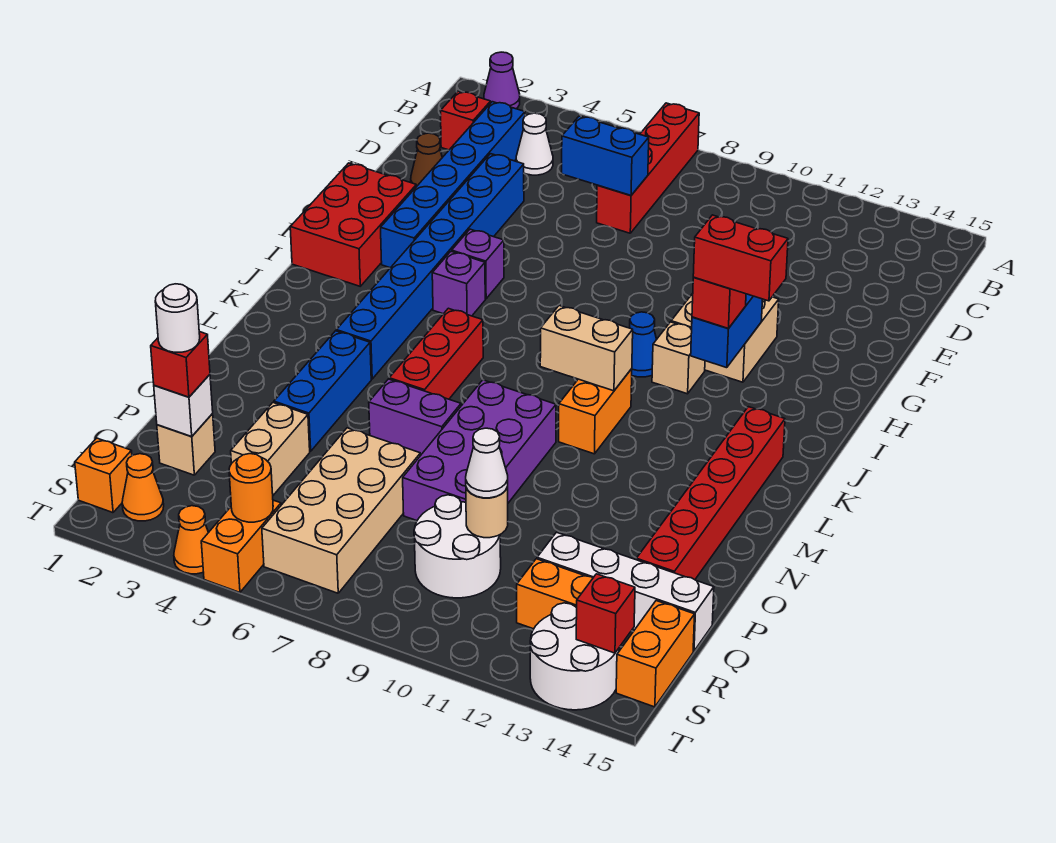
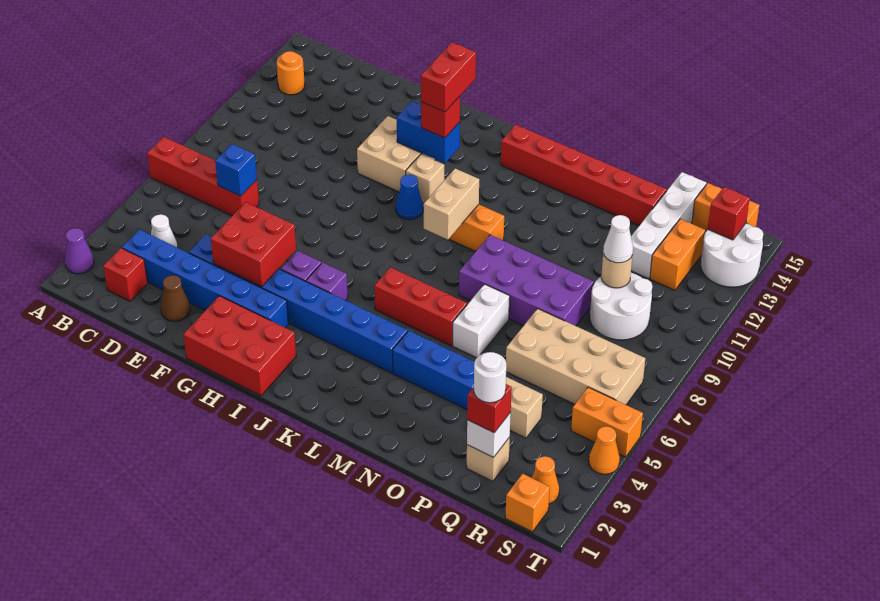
blue brick D6:D7 level 2 -> blue brick D7 level 2
none -> red brick F4:G5 level 2
purple brick N6:N7 level 1 -> white brick N6:N7 level 1
orange round brick S5 level 2 -> orange round brick B13 level 1

